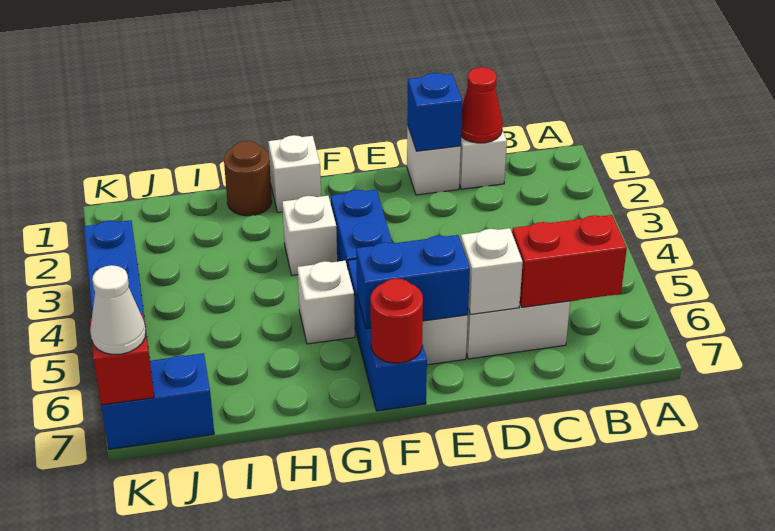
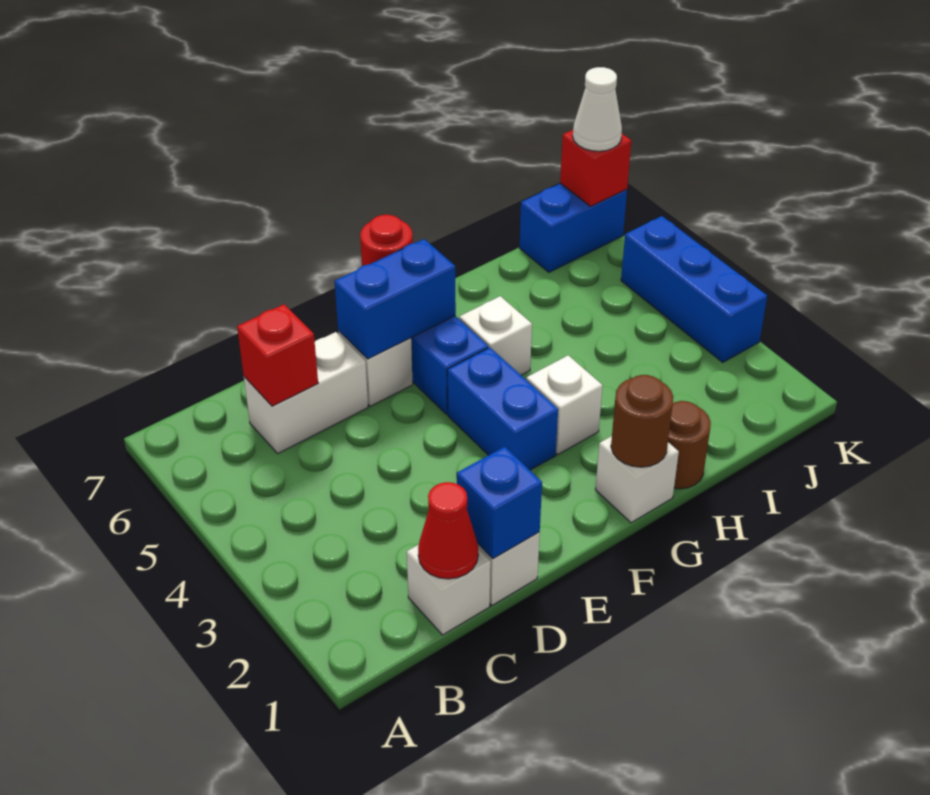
red brick B6:C6 level 2 -> red brick C6 level 2
white brick D6 level 2 -> none
none -> brown round brick G1 level 2

